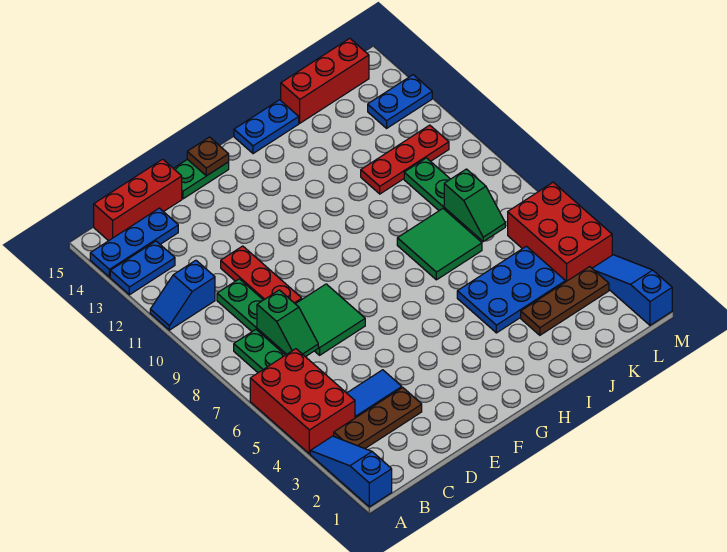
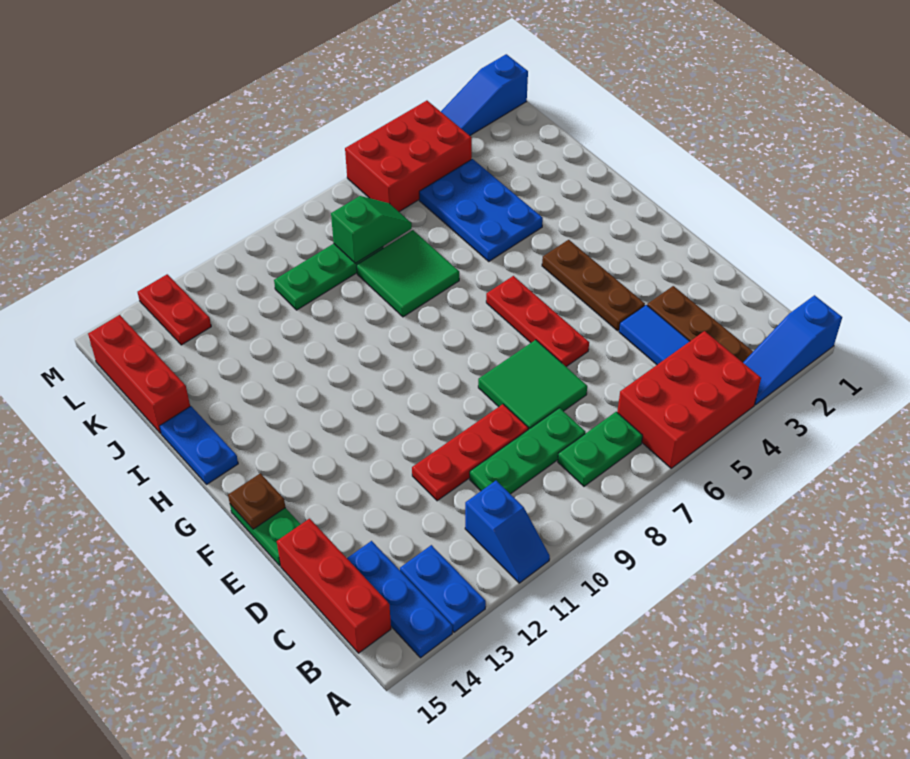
green slope C7:C8 level 2 top 8 -> none
brown plate J3:L3 level 1 -> brown plate E4:G4 level 1
red plate J11:L11 level 1 -> red plate E6:G6 level 1
blue plate L13:M13 level 1 -> red plate L13:M13 level 1

